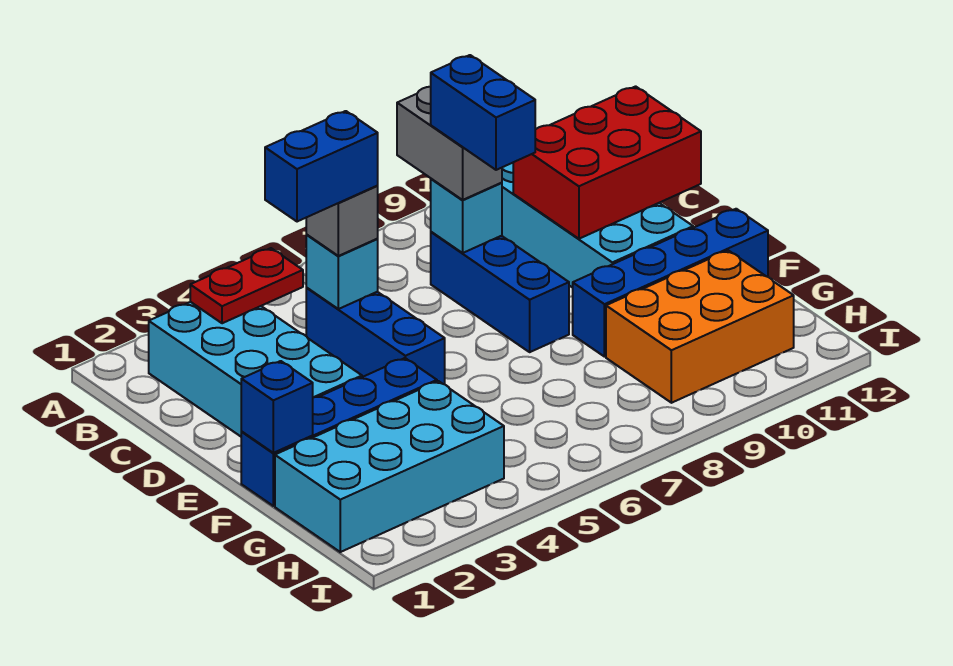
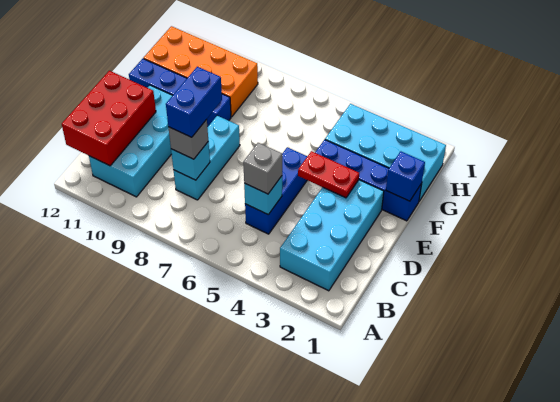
red plate B3:B4 level 2 -> red plate E3:E4 level 2
grey brick B8:C8 level 3 -> grey brick C8 level 3
blue brick C4:C5 level 4 -> none
blue brick C8:E8 level 1 -> cyan brick C8:E8 level 1
red brick C10:D12 level 2 -> red brick B11:D12 level 2
orange brick G9:H11 level 1 -> orange brick G9:H12 level 1

